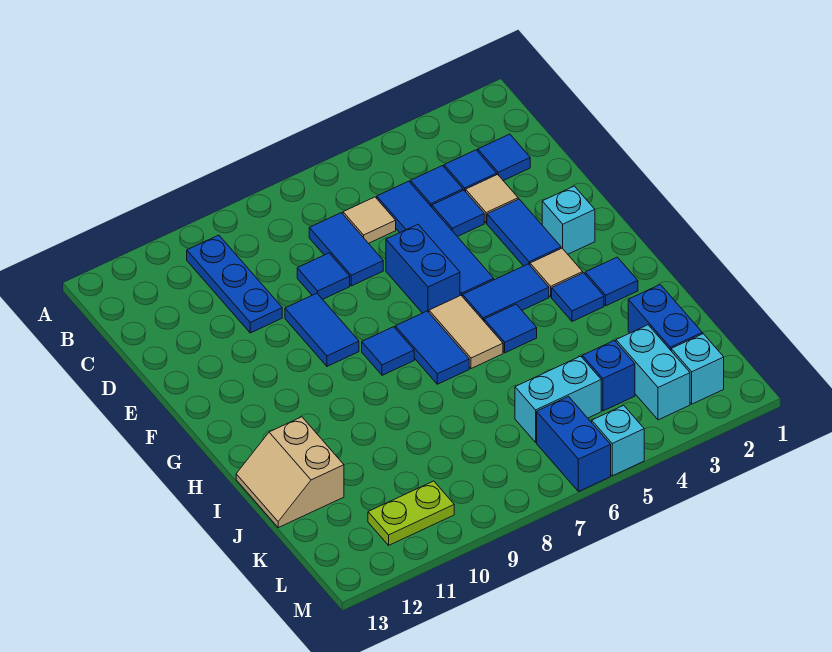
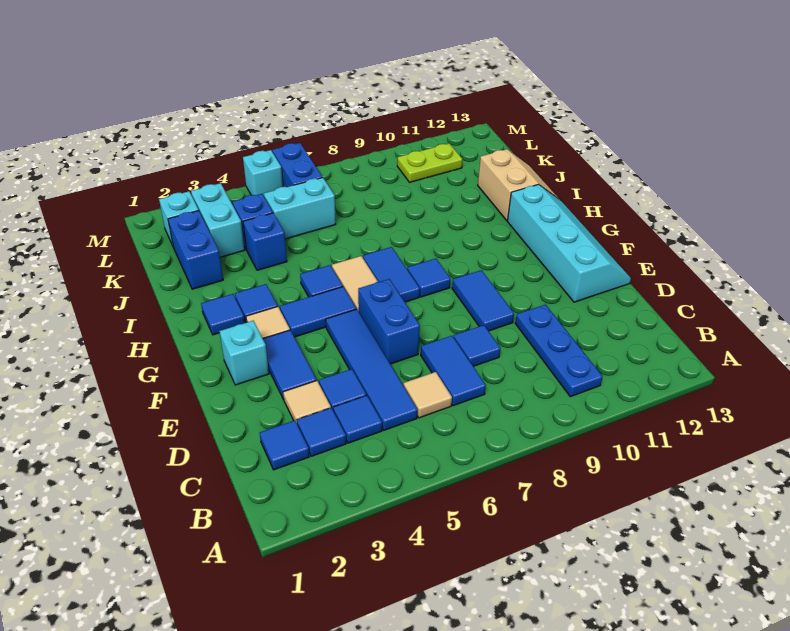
none -> cyan slope E12:H13 level 1 top 12
none -> blue brick J4 level 1

